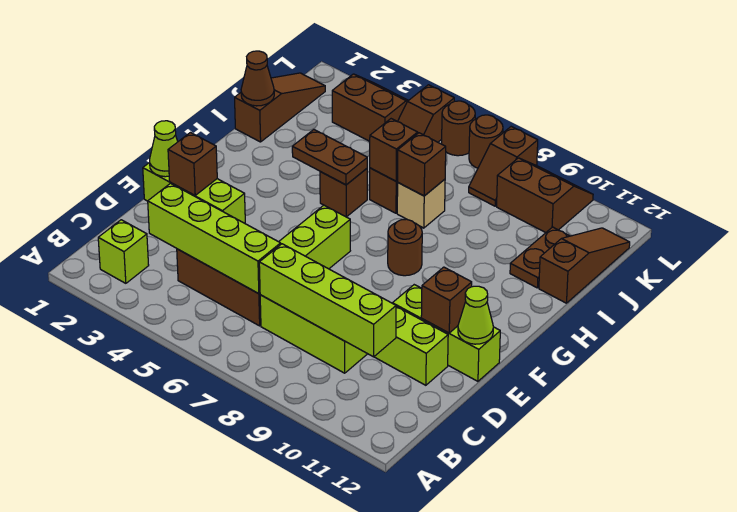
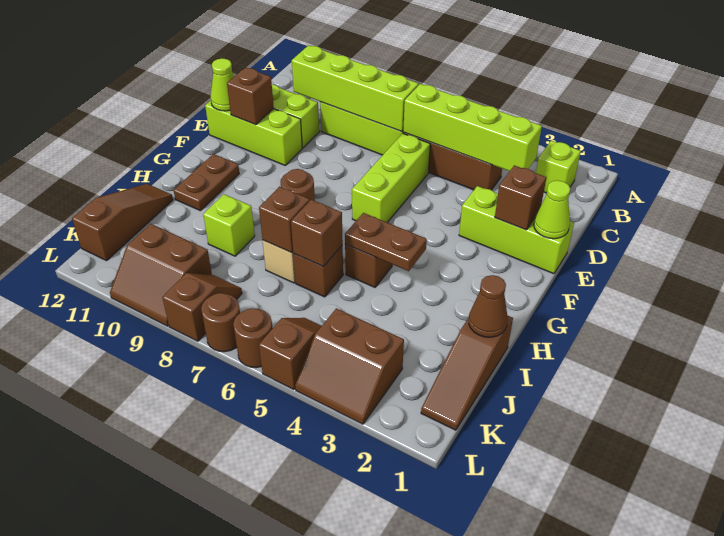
none -> lime brick I9 level 1
brown plate I11:J11 level 1 -> brown plate G11:H11 level 1
brown slope I12:K12 level 1 top I -> brown slope I12:K12 level 1 top K

